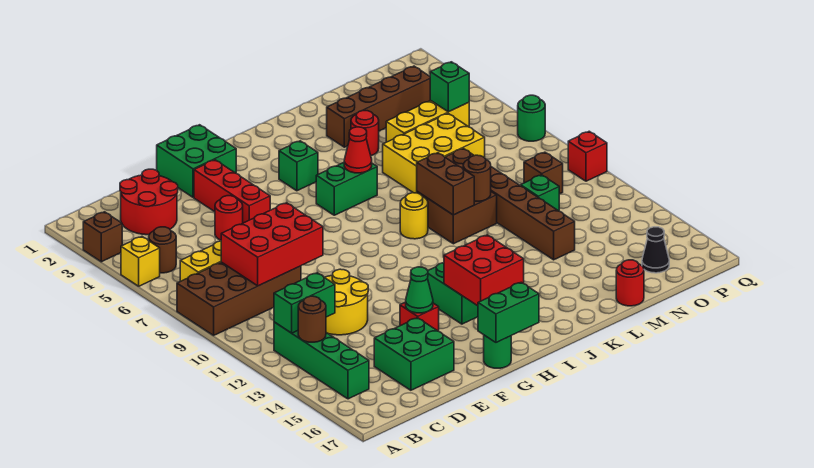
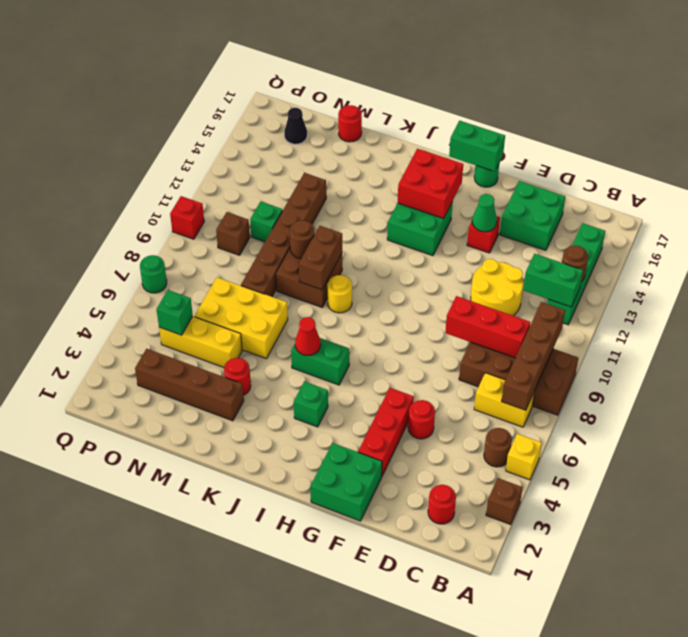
none -> brown brick B7:B10 level 2
red round brick C2:D3 level 1 -> red round brick C2 level 1
red brick C8:E9 level 2 -> red brick C9:E9 level 2

